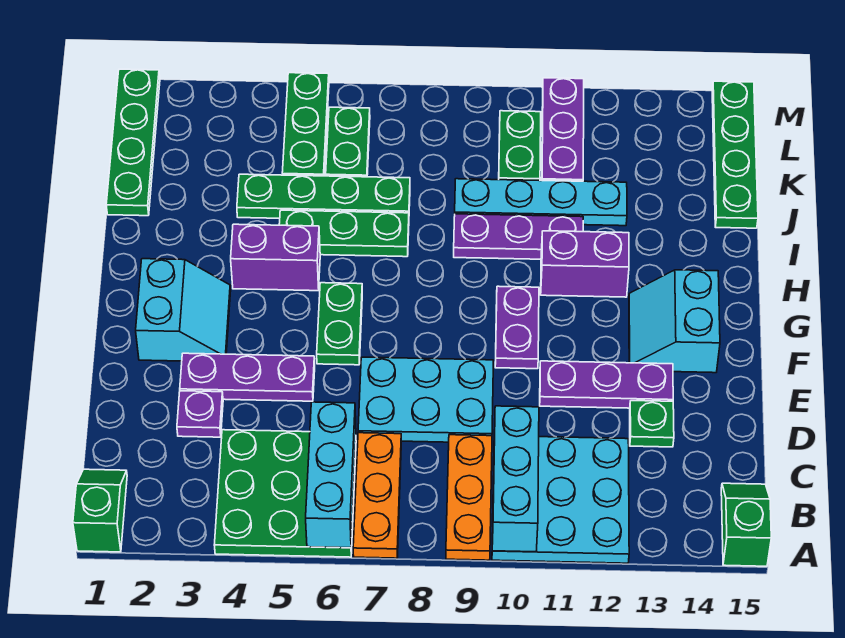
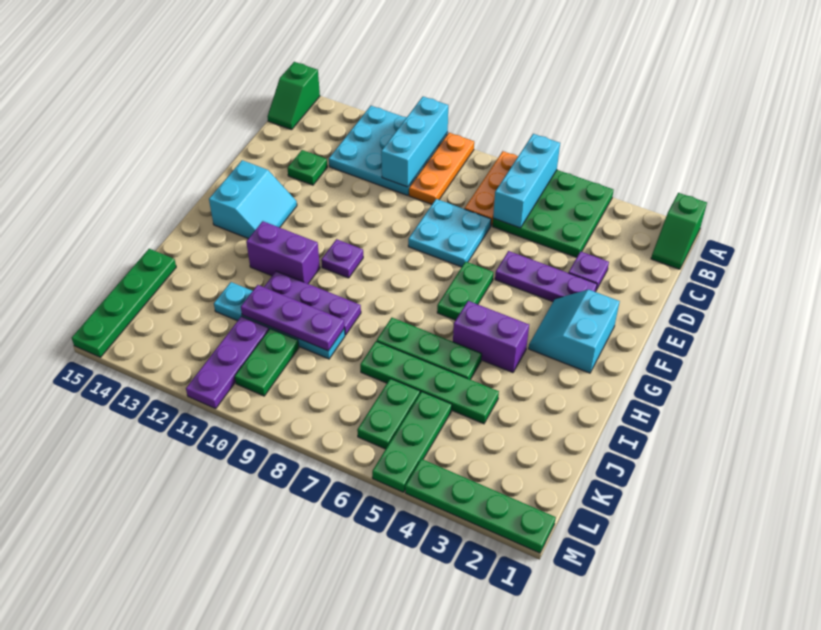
cyan plate D7:E9 level 1 -> cyan plate D7:E8 level 1
purple plate E11:E13 level 1 -> purple plate J9:J11 level 2
purple plate F10:G10 level 1 -> purple plate G10 level 1
green plate J1:M1 level 1 -> green plate M1:M4 level 1

